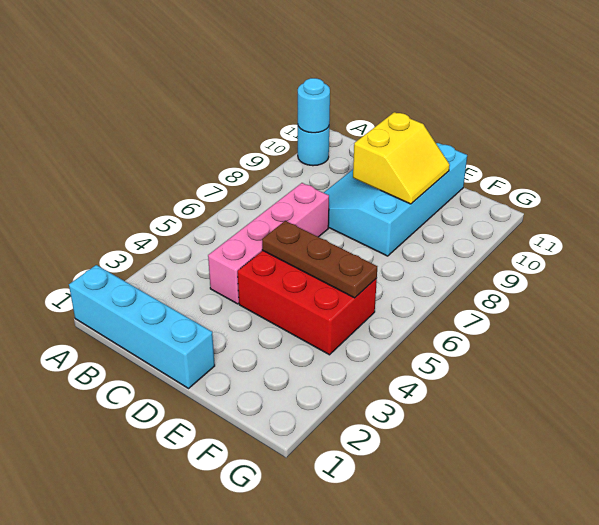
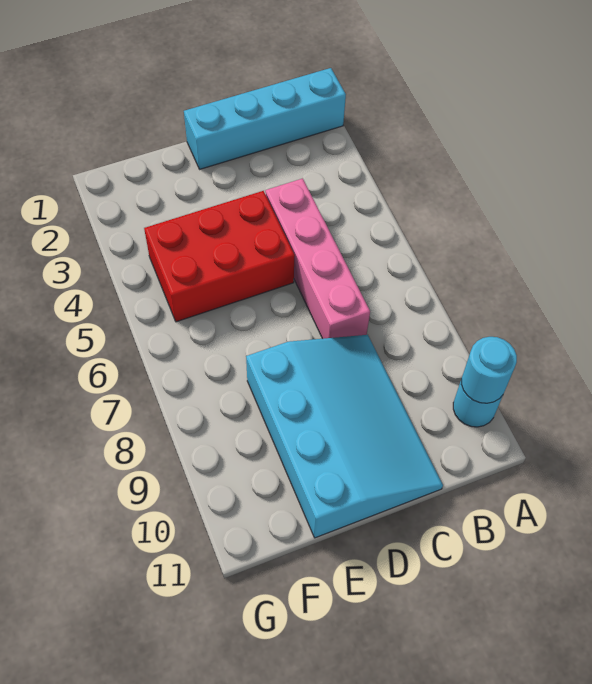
brown plate D5:F5 level 2 -> none
yellow slope D9:E10 level 2 top D -> none

